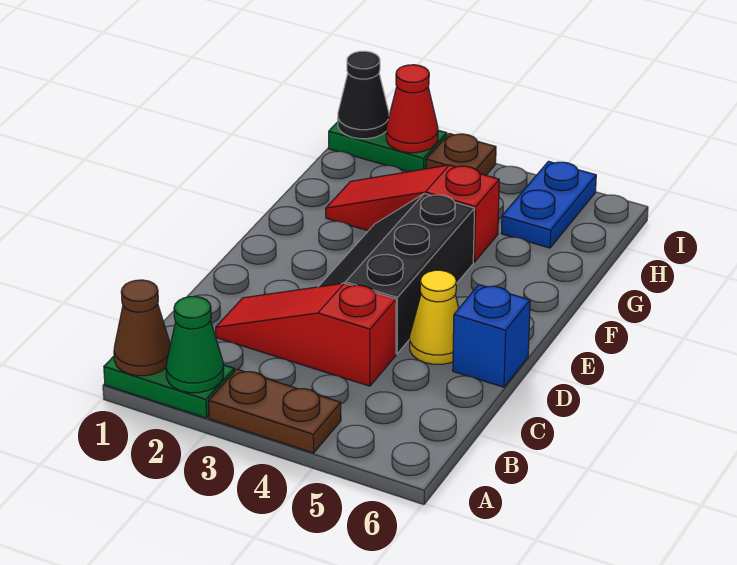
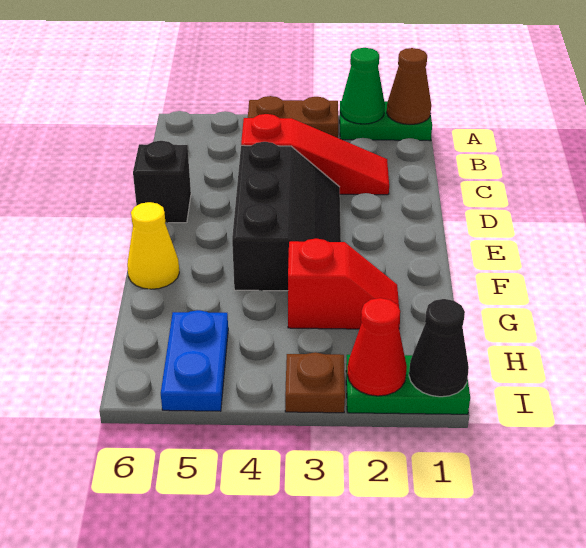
yellow cone D5 level 1 -> yellow cone F6 level 1
blue brick D6 level 1 -> black brick D6 level 1
red slope G2:G4 level 1 top 4 -> red slope G2:G3 level 1 top 3

